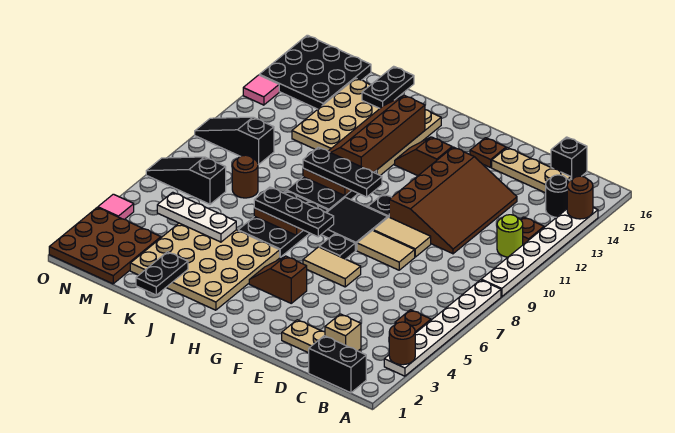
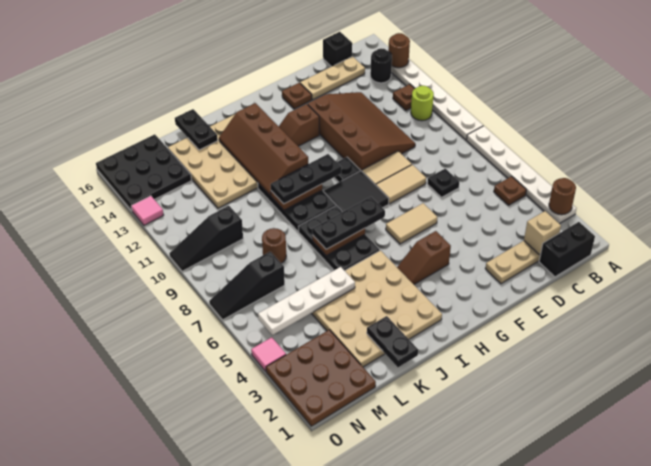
black plate G7 level 1 -> black plate D7 level 1
white plate K5:M5 level 2 -> white plate K5:N5 level 2

